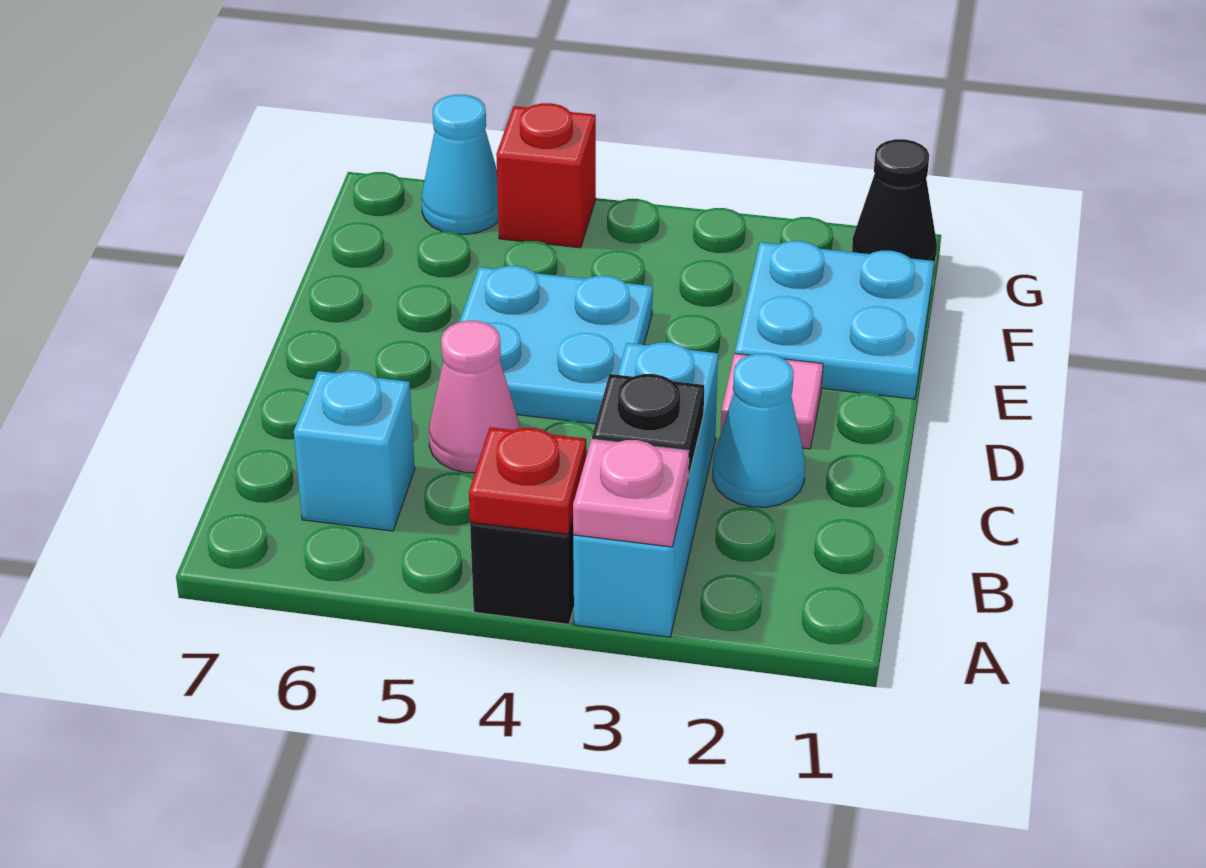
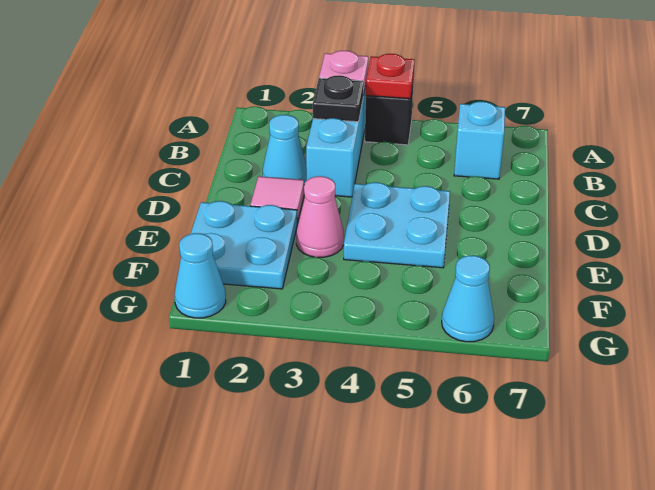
pink cone C5 level 1 -> pink cone E3 level 1
black cone G1 level 1 -> cyan cone G1 level 1
red brick G5 level 1 -> none

